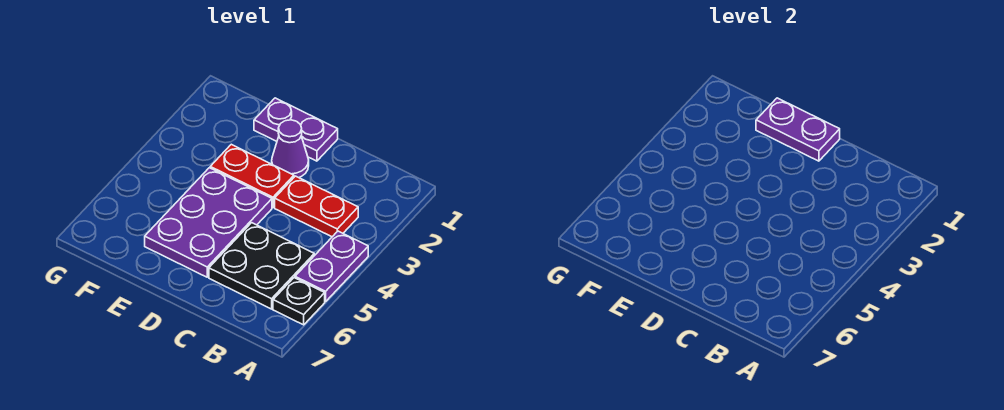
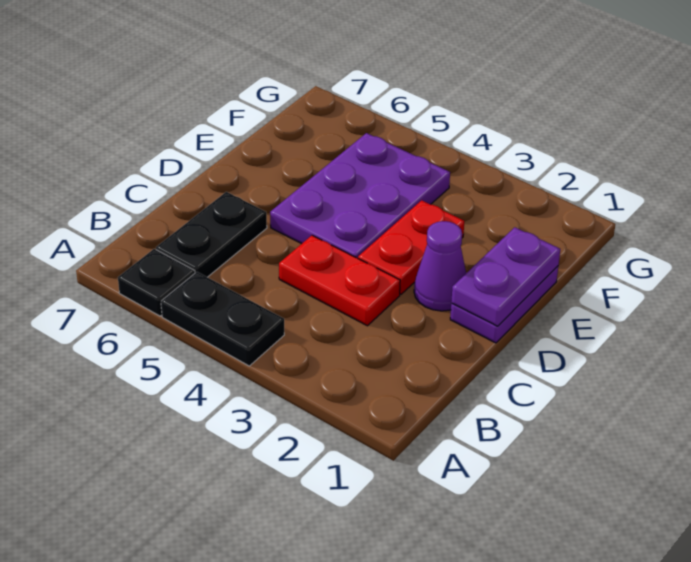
purple plate A4:A5 level 1 -> black plate A4:A5 level 1
red plate B3:C3 level 1 -> red plate C3:C4 level 1
black plate B5:C6 level 1 -> black plate B6:C6 level 1
purple plate D4:E6 level 1 -> purple plate D4:F5 level 1

